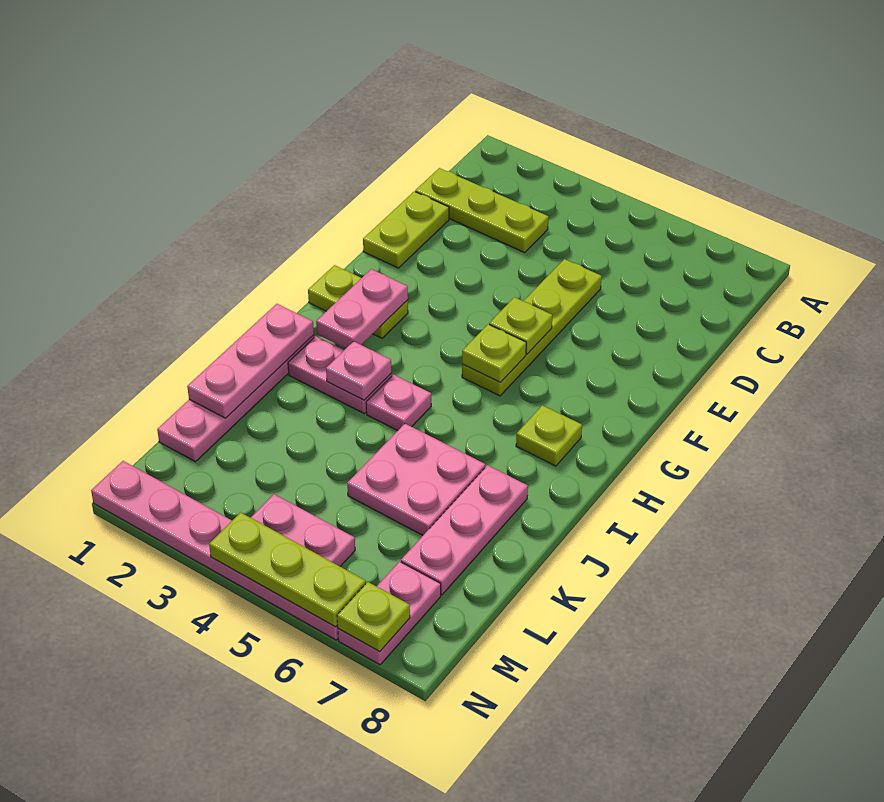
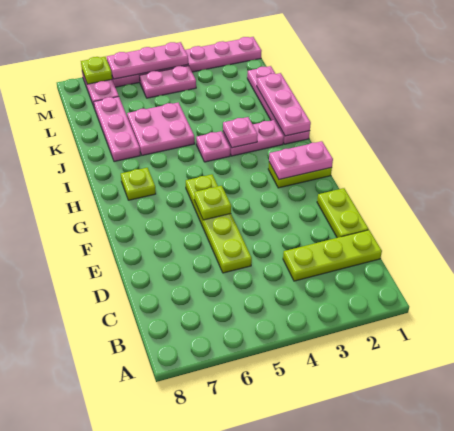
pink plate G2:H2 level 2 -> pink plate G1:G2 level 2
lime plate G5 level 2 -> none
lime plate N4:N6 level 2 -> pink plate N4:N6 level 2

